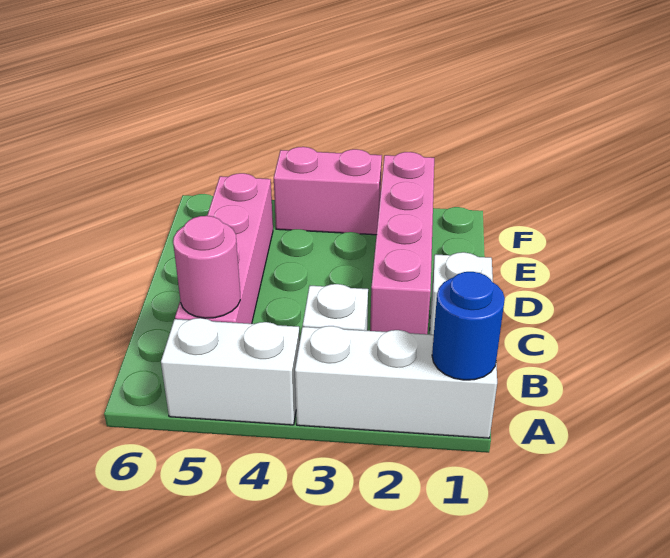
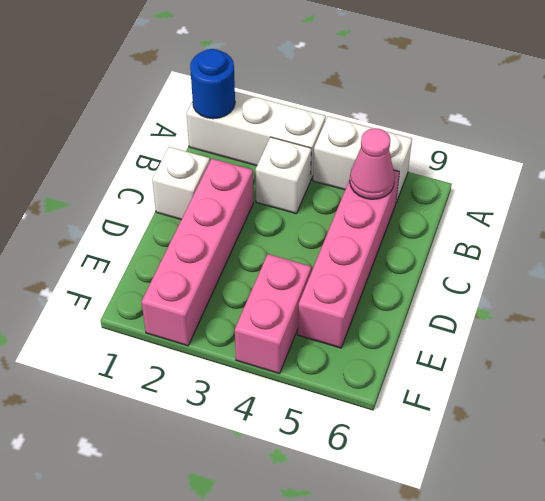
pink round brick B5 level 2 -> pink cone B5 level 2
pink brick F3:F4 level 1 -> pink brick E4:F4 level 1

